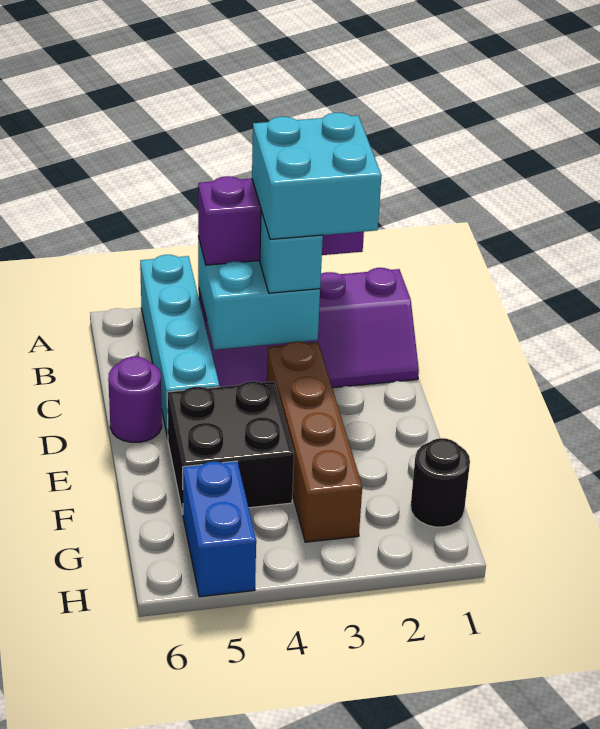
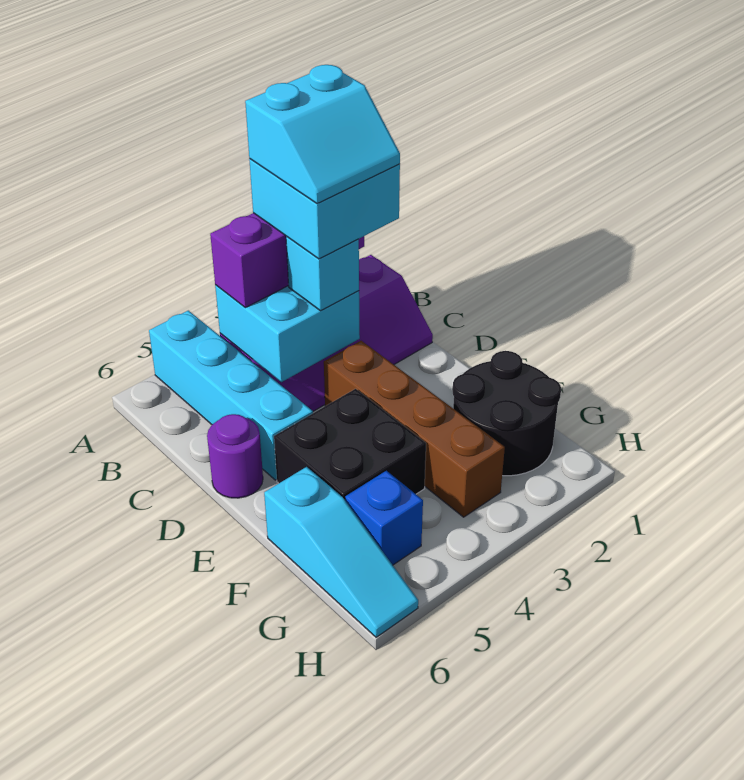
none -> cyan slope B2:C3 level 5 top B
none -> cyan slope F6:H6 level 1 top F
black round brick G1 level 1 -> black round brick F1:G2 level 1
blue brick G5:H5 level 1 -> blue brick G5 level 1

